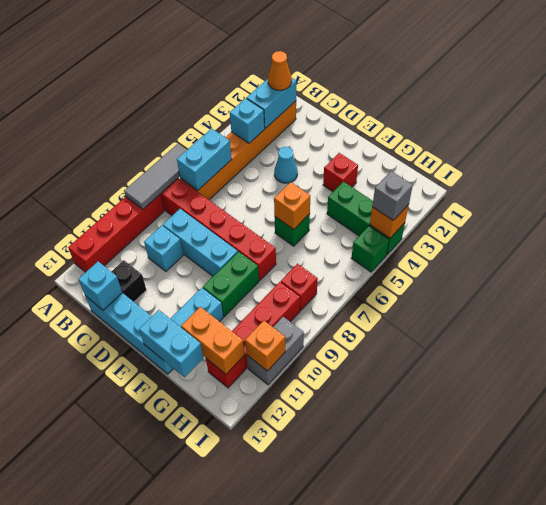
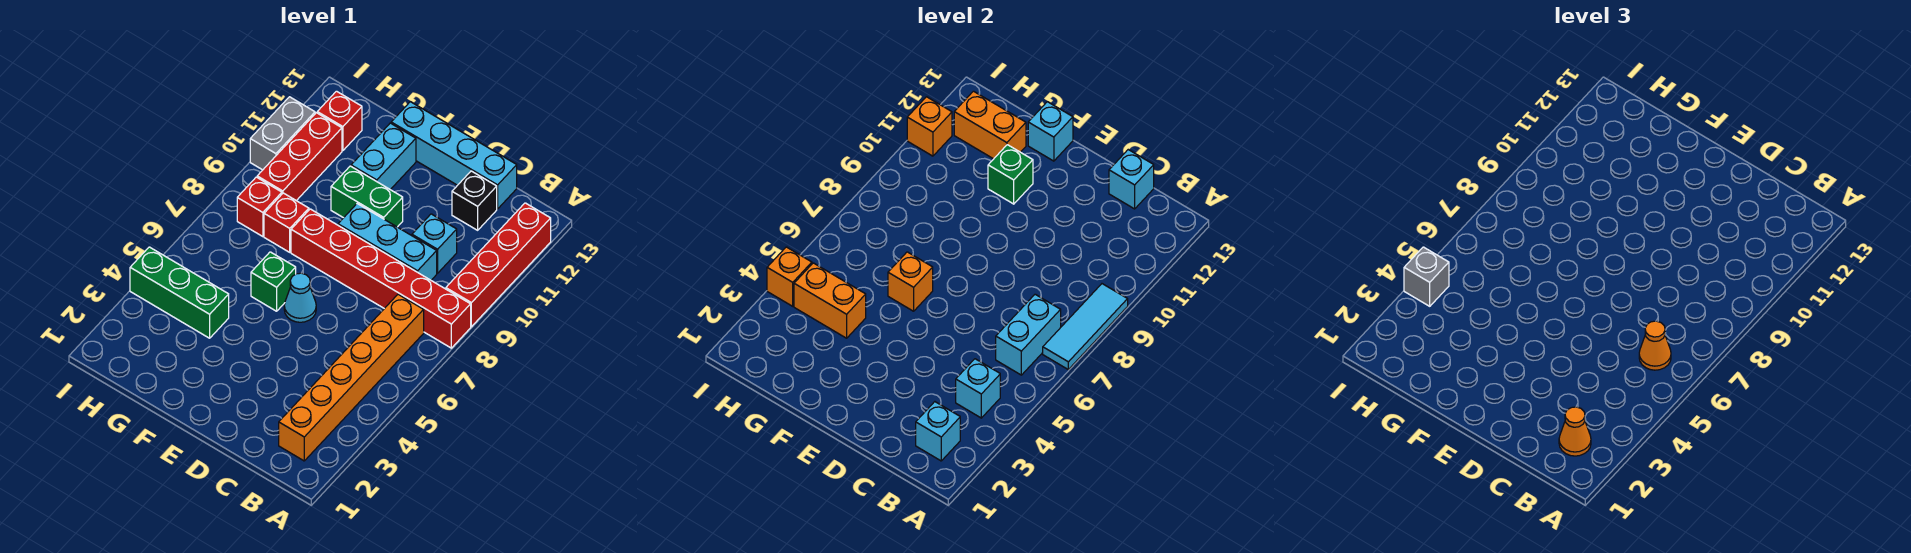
grey tile A7:A9 level 2 -> cyan tile A7:A9 level 2
cyan brick B2:B3 level 2 -> cyan brick B2 level 2
none -> orange cone B6 level 3
cyan cone D4 level 1 -> cyan cone E6 level 1
red brick F3 level 1 -> red brick G8 level 1
green brick F9:F10 level 1 -> green brick E10:F10 level 1
cyan brick F13:G13 level 2 -> cyan brick F13 level 2
none -> orange brick G4:H4 level 2
green brick I5 level 1 -> green brick F11 level 2

